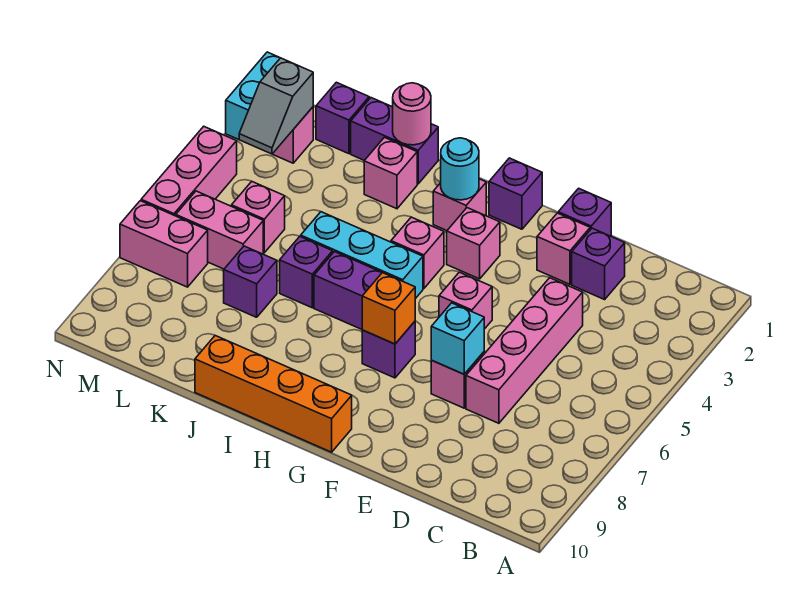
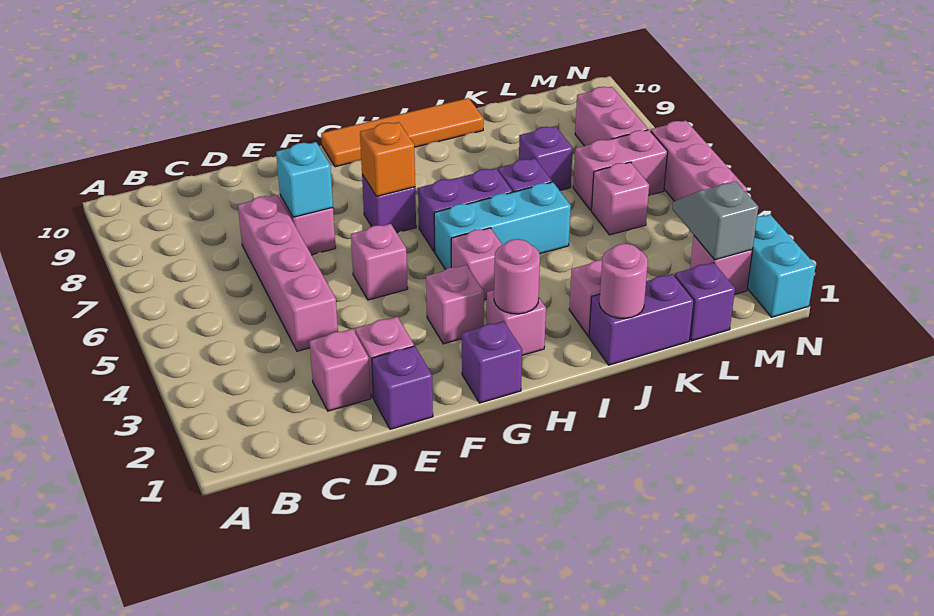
purple brick D2 level 1 -> pink brick D2 level 1
orange brick G10:J10 level 1 -> orange tile G10:J10 level 1
cyan round brick H2 level 2 -> pink round brick H2 level 2
pink brick M7:N7 level 1 -> pink brick M7:M8 level 1

